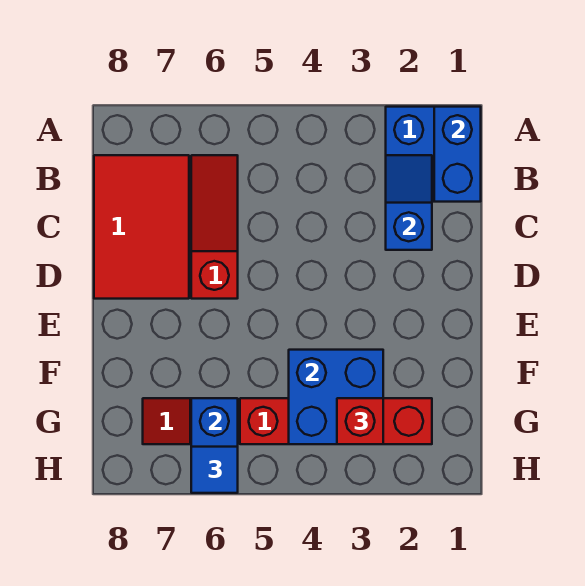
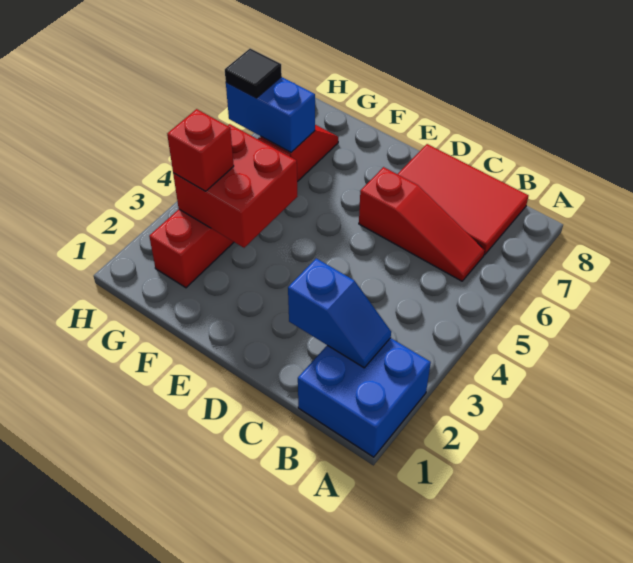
blue brick A1:B1 level 2 -> none
blue brick F3:G4 level 2 -> red brick F3:G4 level 2
blue tile H6 level 3 -> black tile H6 level 3

